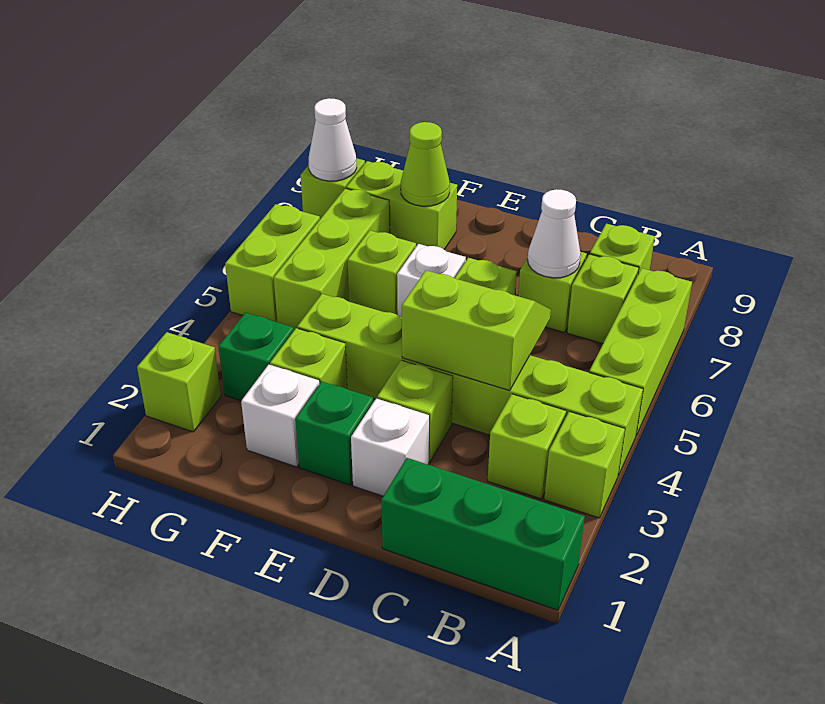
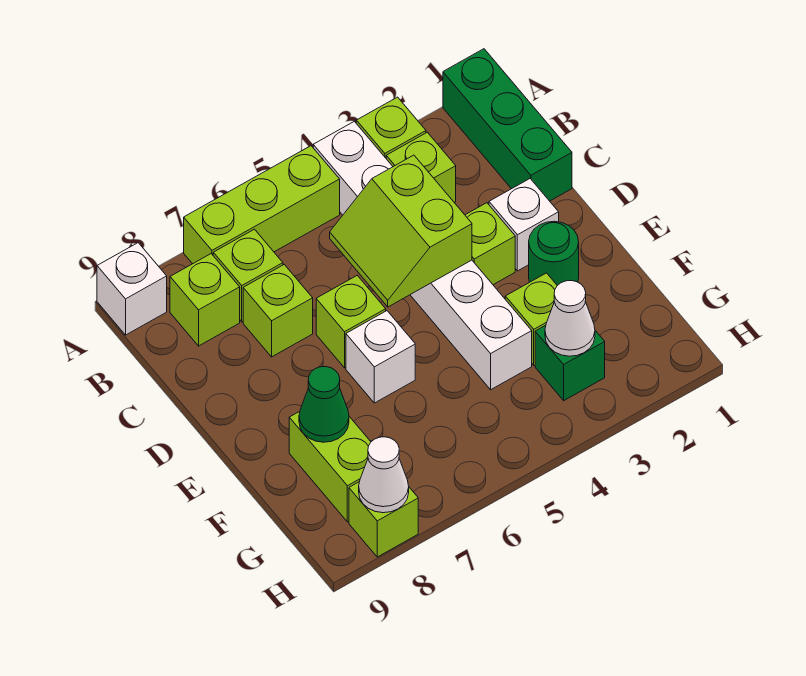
lime brick A4:F4 level 1 -> white brick A4:F4 level 1
white cone C7 level 2 -> white cone G3 level 2
green brick E2 level 1 -> green round brick E2 level 1
white brick F2 level 1 -> white brick A9 level 1
lime brick F6 level 1 -> none
lime cone F8 level 2 -> green cone F8 level 2
lime brick G5:G7 level 1 -> none
lime brick H2 level 1 -> none
lime brick H5:H6 level 1 -> none

